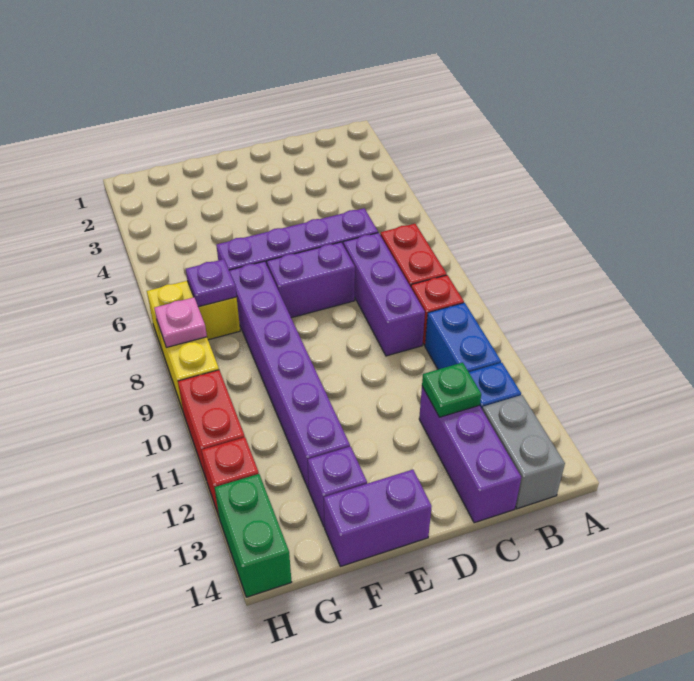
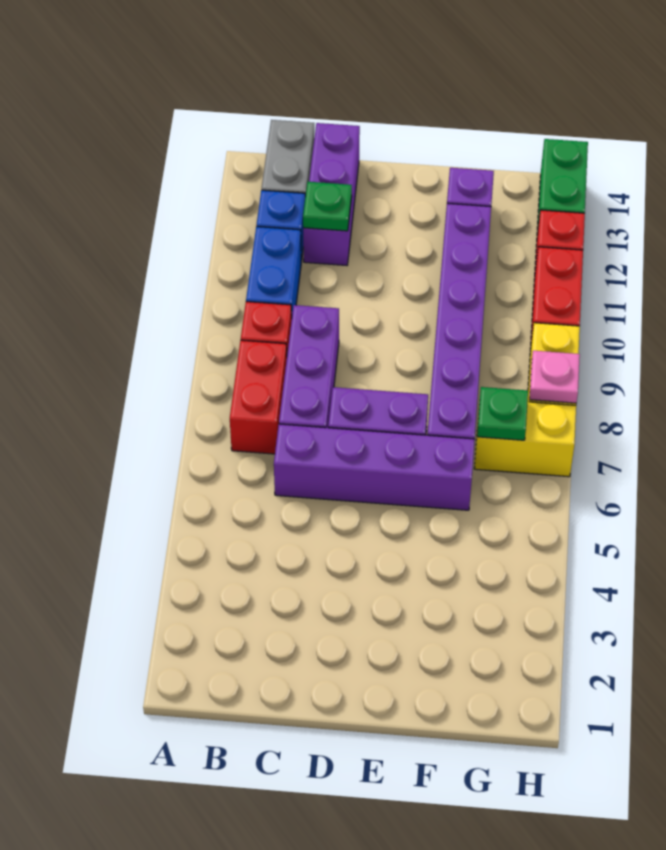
purple brick E14:F14 level 1 -> none
purple plate G7 level 2 -> green plate G7 level 2

